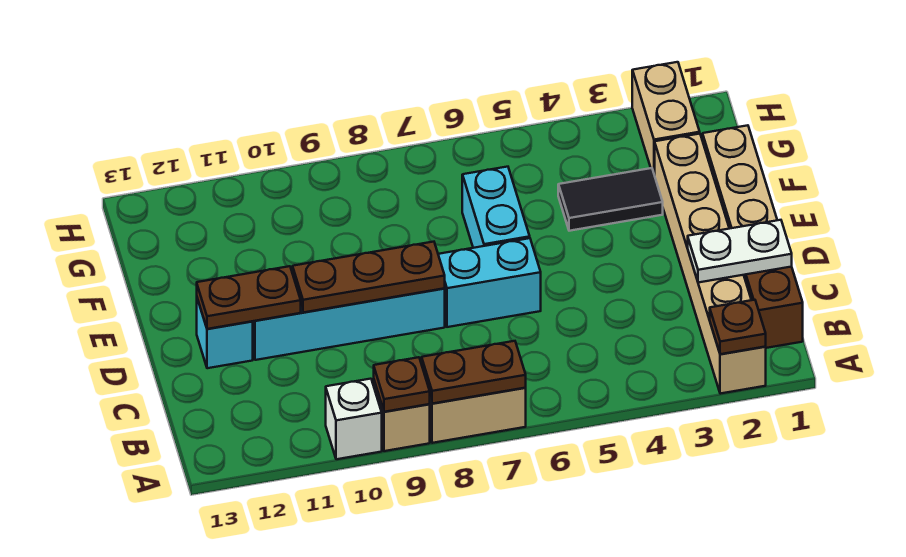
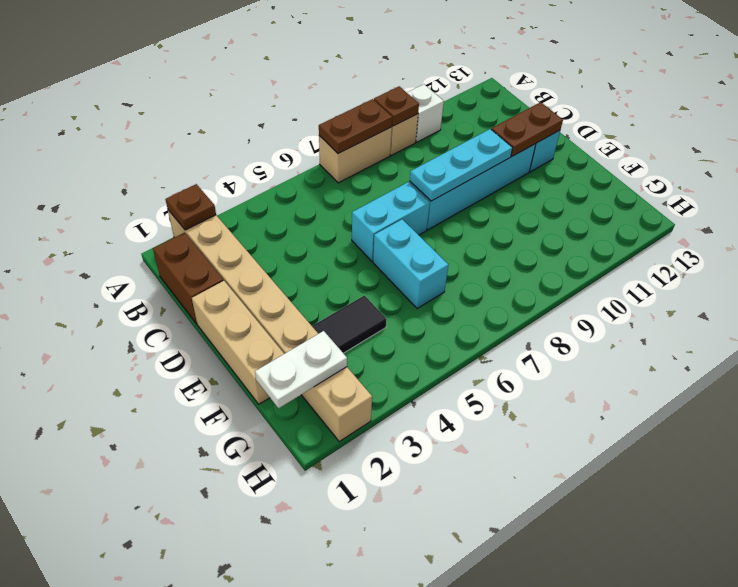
white plate C1:C2 level 2 -> white plate G1:G2 level 2
brown plate D8:D10 level 2 -> cyan plate D8:D10 level 2

